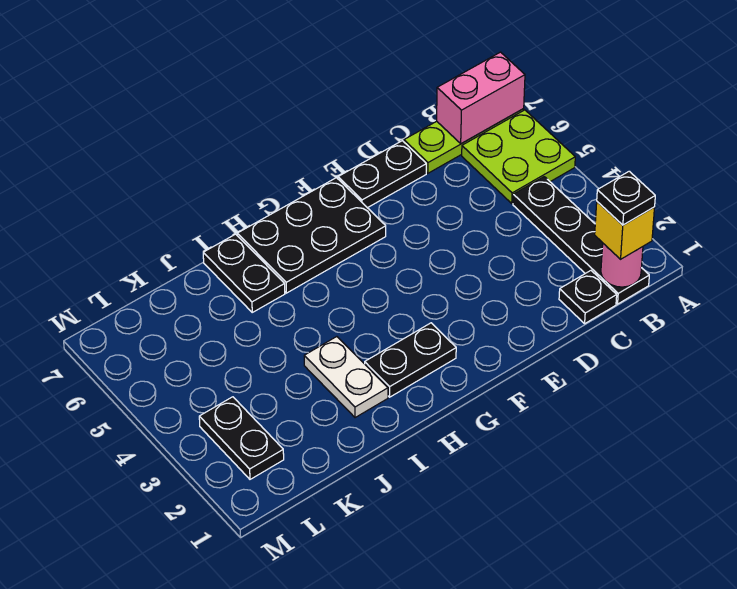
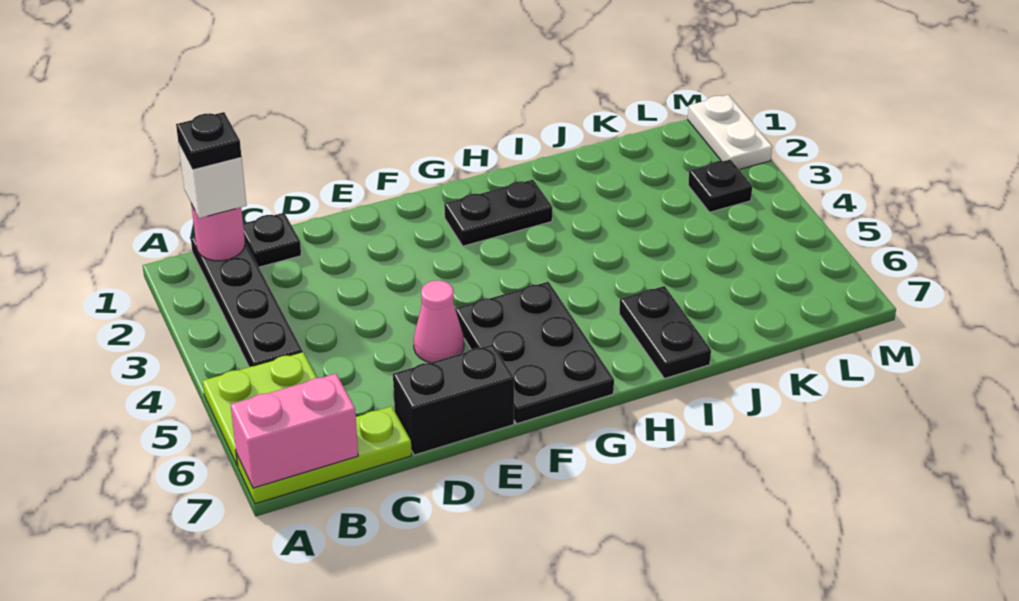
yellow brick B1 level 3 -> white brick B1 level 3
black plate D7:E7 level 1 -> black brick D7:E7 level 1
none -> pink cone E5 level 1
black plate F6:H7 level 1 -> black plate F5:G7 level 1
white plate I2:I3 level 1 -> white plate M1:M2 level 1
black plate L2:L3 level 1 -> black plate L3 level 1

